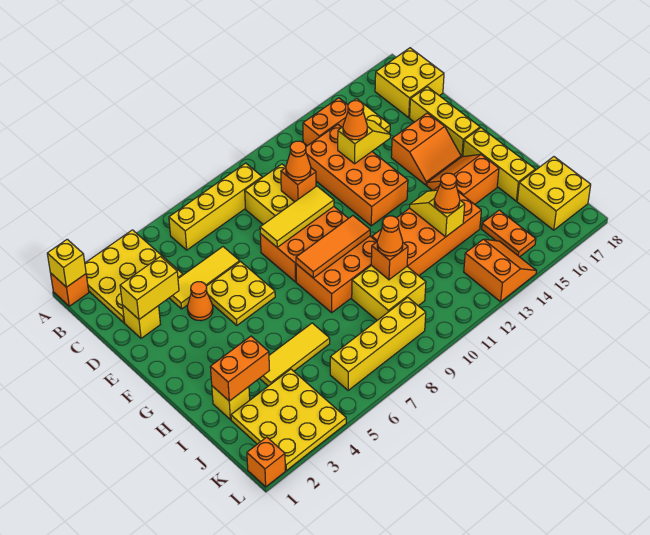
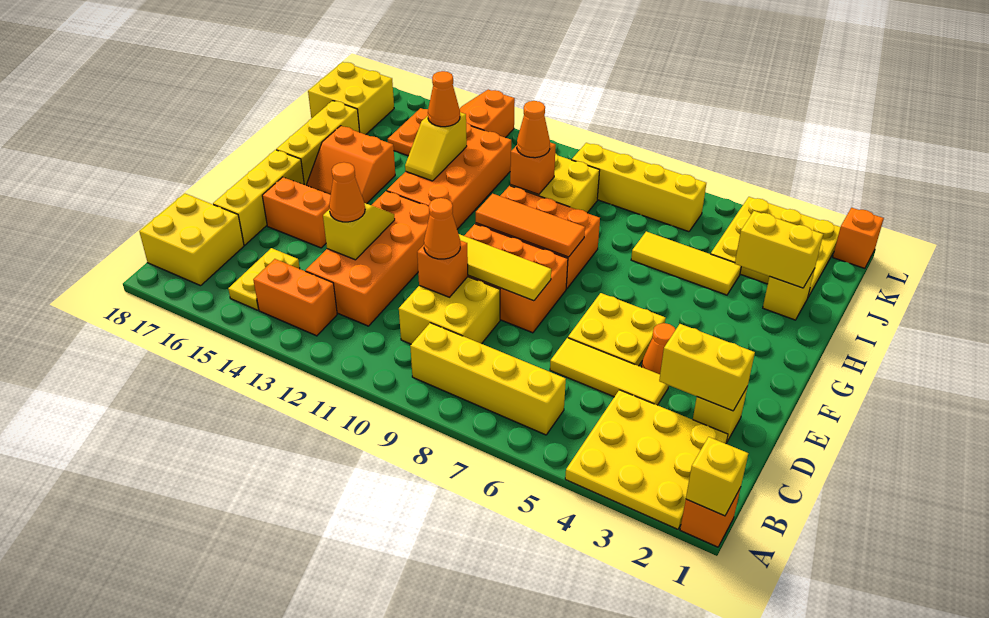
yellow slope D13:D14 level 2 top 13 -> yellow slope D13:E13 level 2 top D
orange brick H11:I14 level 1 -> orange brick G12:J13 level 1
orange brick I2:I3 level 2 -> yellow brick I2:I3 level 2

